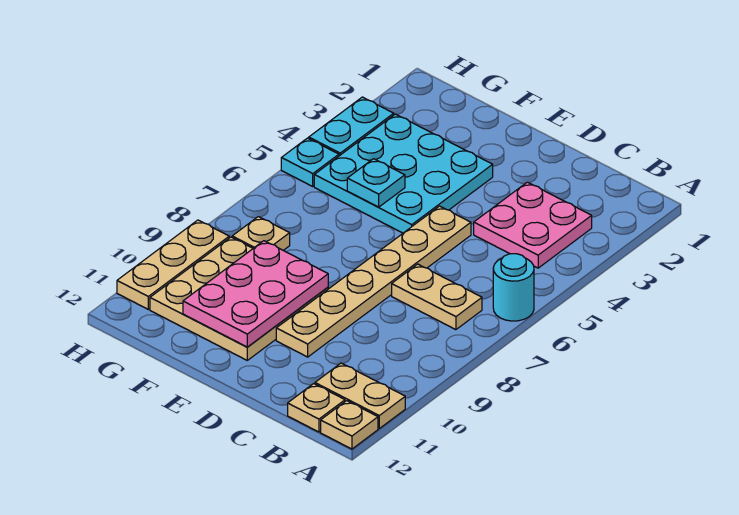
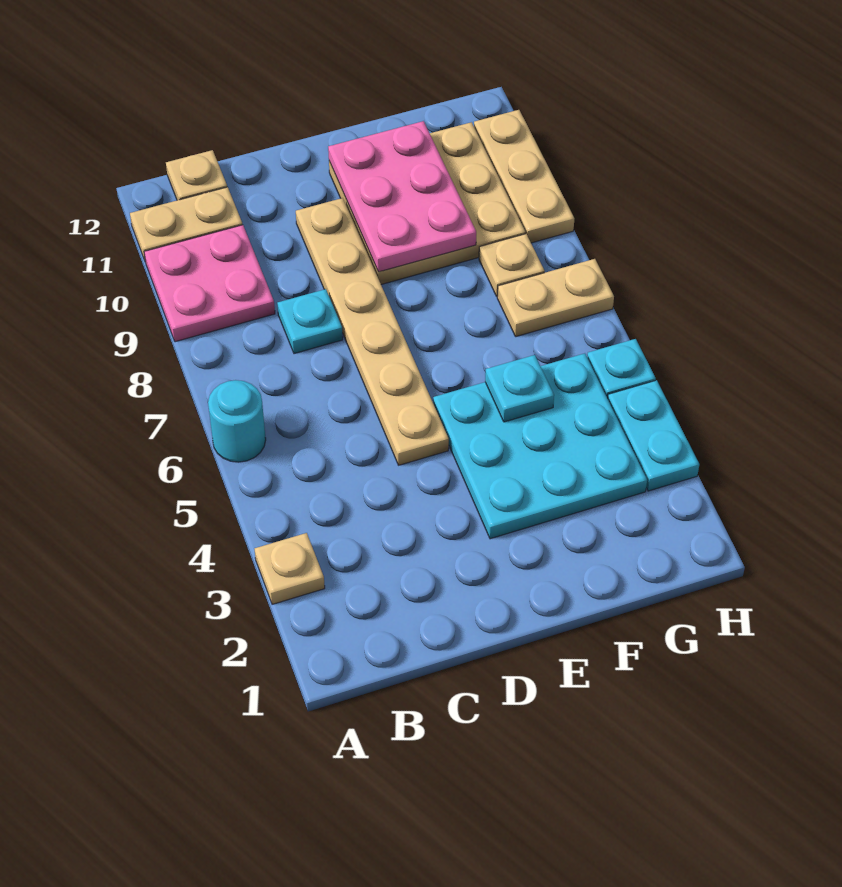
tan plate A12 level 1 -> tan plate A3 level 1
pink plate B3:C4 level 1 -> pink plate A9:B10 level 1
tan plate B7:C7 level 1 -> tan plate G7:H7 level 1
none -> cyan plate C8 level 1

